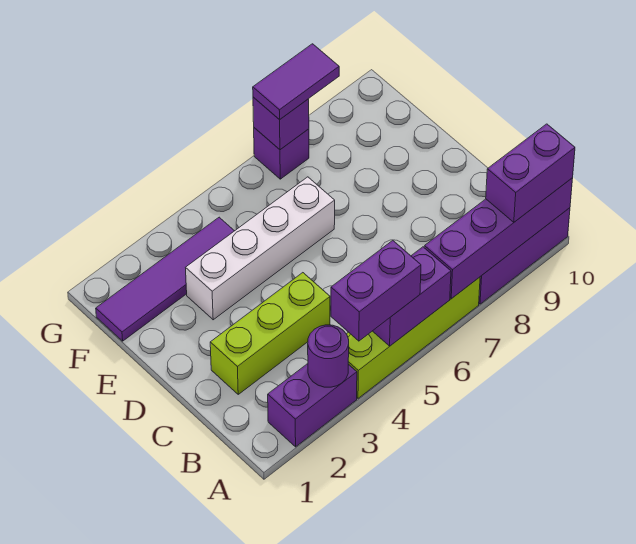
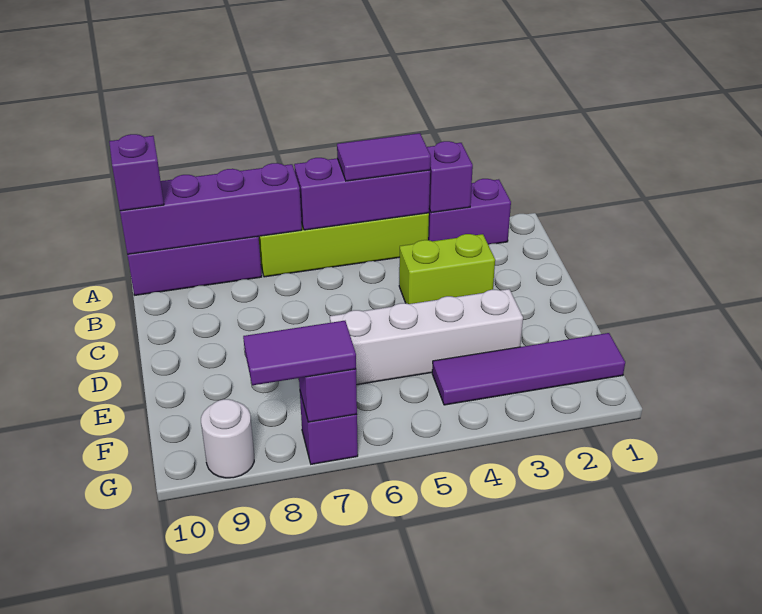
purple round brick A3 level 2 -> purple brick A3 level 2
purple brick A4:A5 level 3 -> purple tile A4:A5 level 3
purple brick A5:A6 level 2 -> purple brick A4:A6 level 2
purple brick A9:A10 level 3 -> purple brick A10 level 3
lime brick C2:C4 level 1 -> lime brick C3:C4 level 1
none -> white round brick G9 level 1

